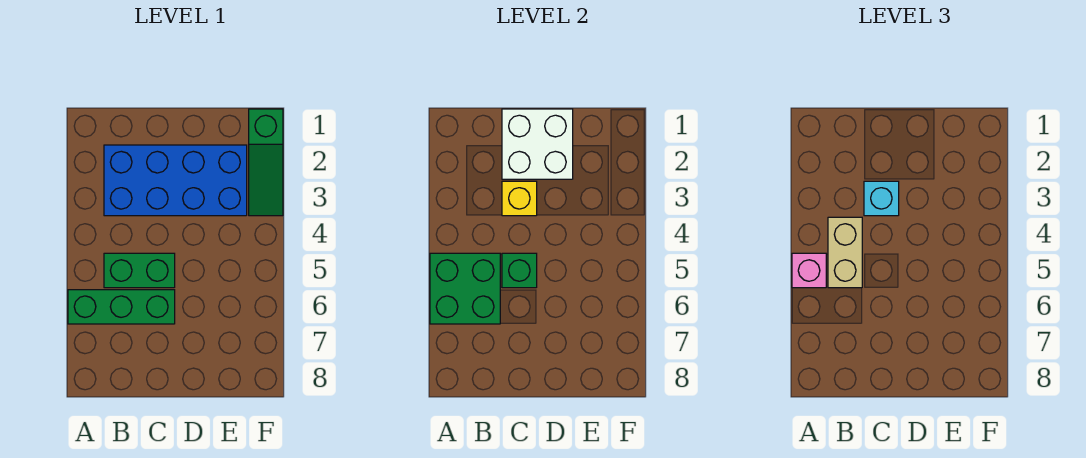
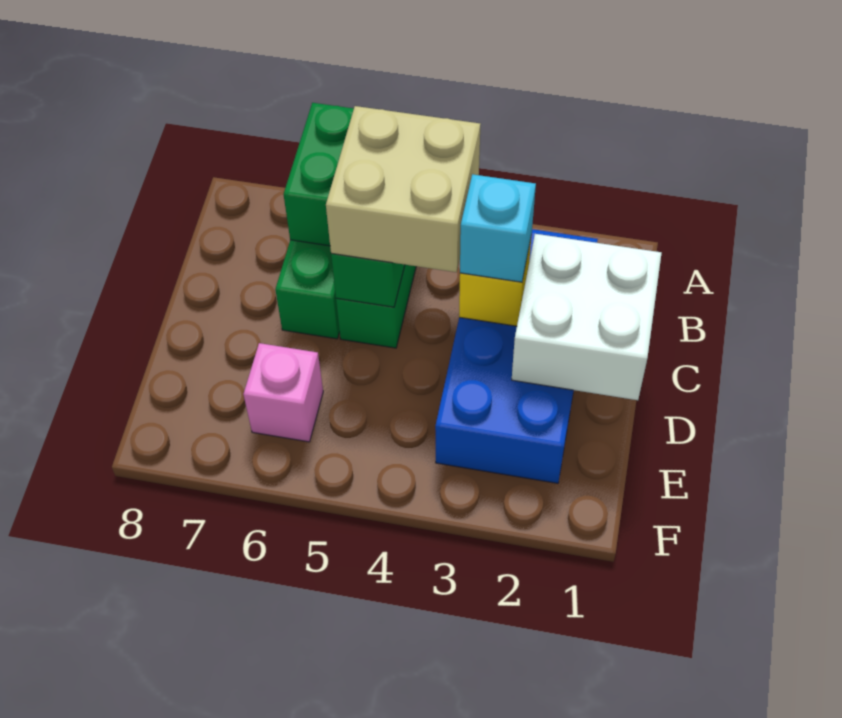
pink brick A5 level 3 -> pink brick E6 level 1
tan brick B4:B5 level 3 -> tan brick B4:C5 level 3
green slope F1:F3 level 1 top 1 -> none

